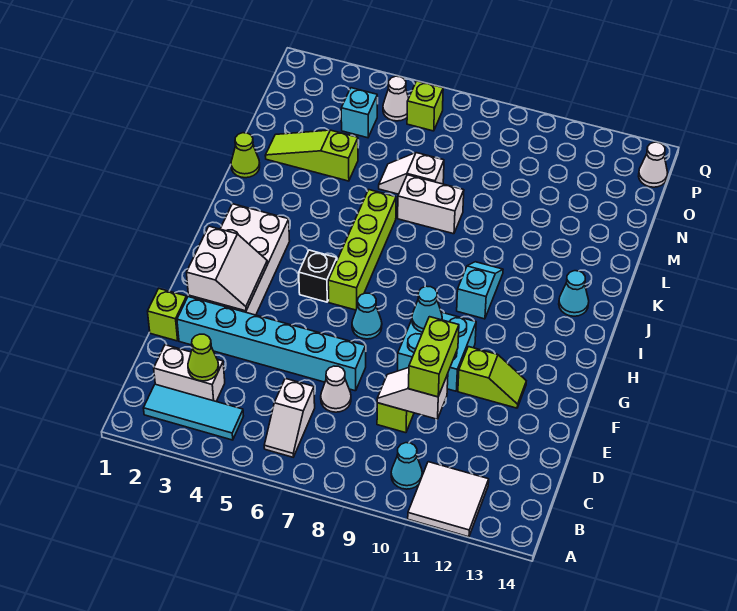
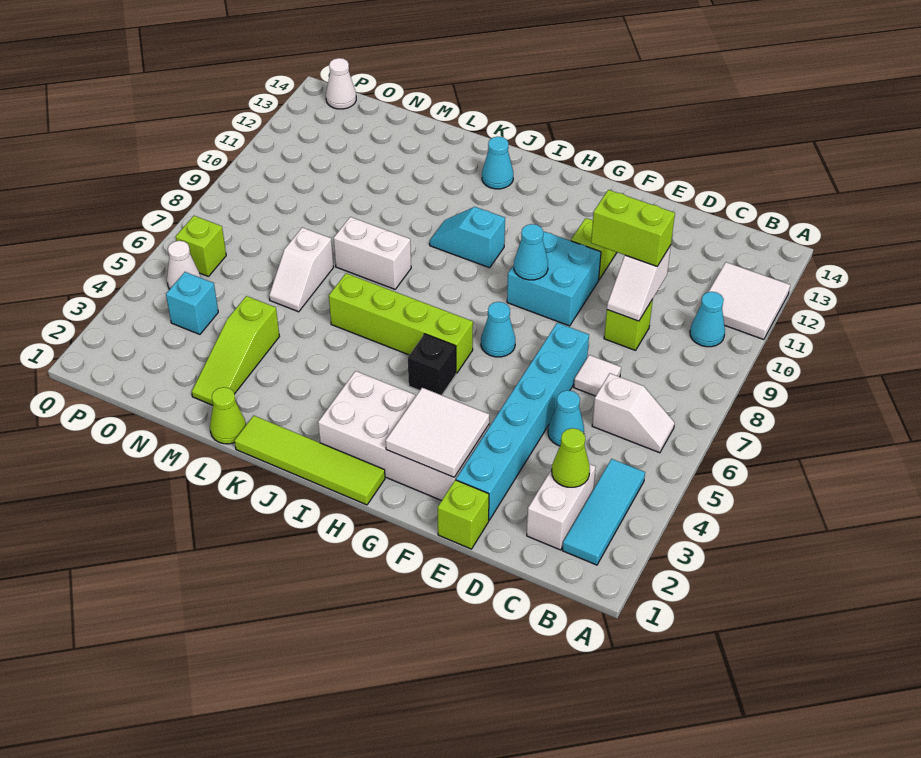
none -> cyan cone D5 level 1
white cone D7 level 1 -> white tile D7 level 1
white slope F2:G3 level 2 top 2 -> white tile F2:G3 level 2
none -> lime tile H1:K1 level 1
white brick L7:L8 level 1 -> white brick K8:L8 level 1

